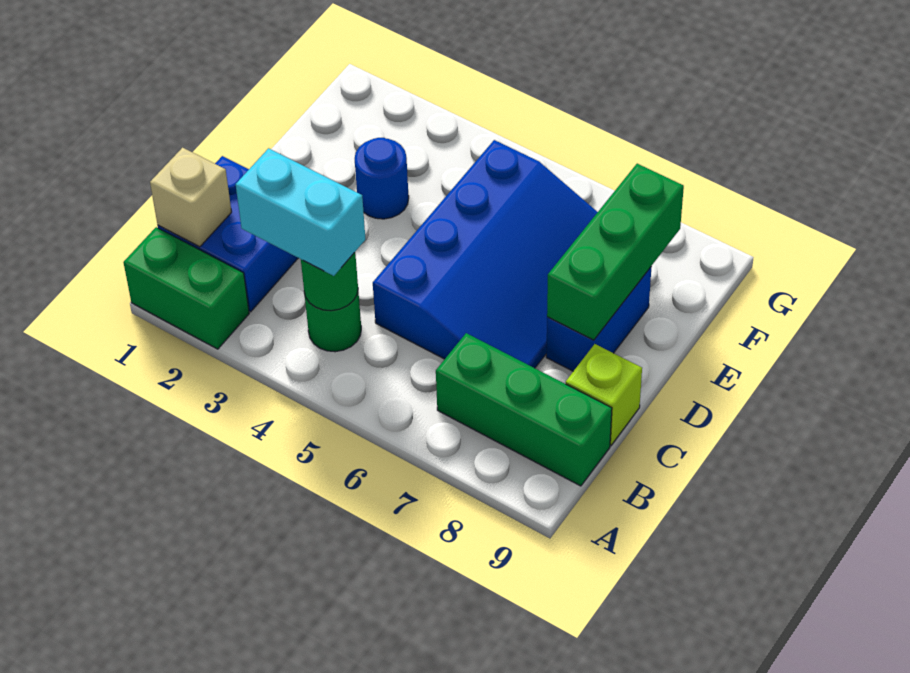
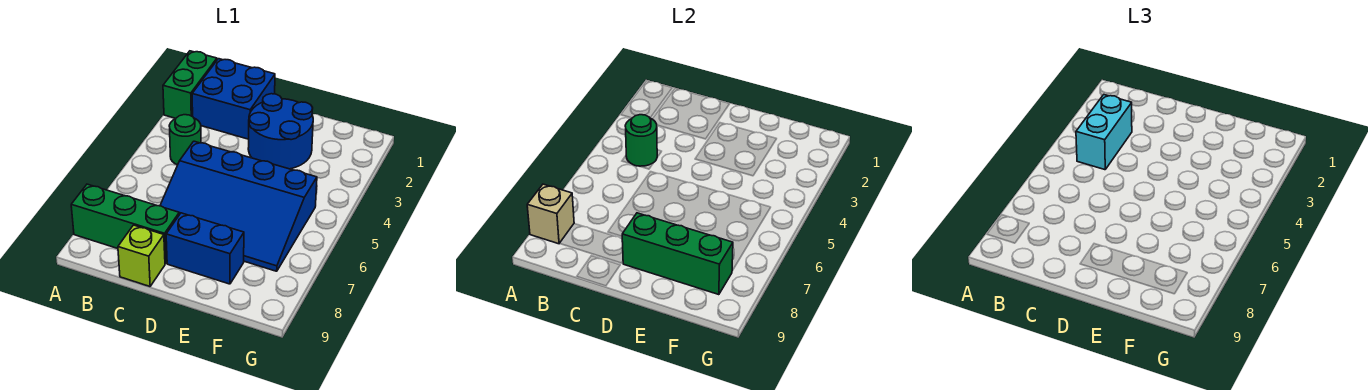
tan brick B1 level 2 -> tan brick A8 level 2
green brick B7:B9 level 1 -> green brick A8:C8 level 1
blue round brick E3 level 1 -> blue round brick D2:E3 level 1

